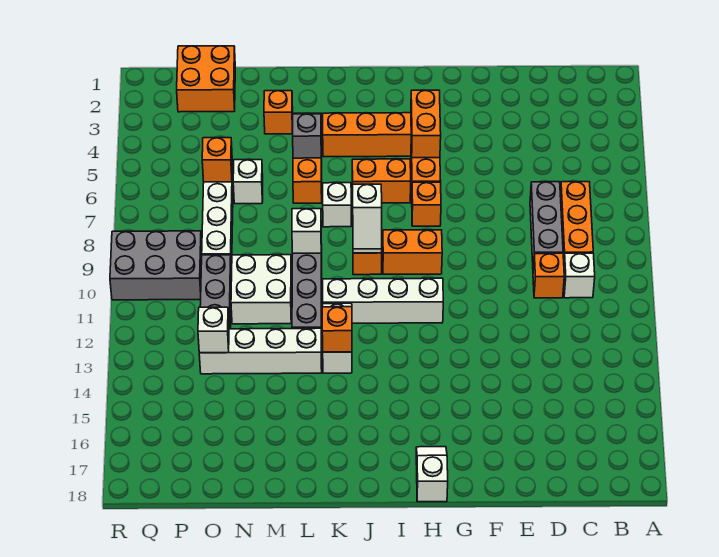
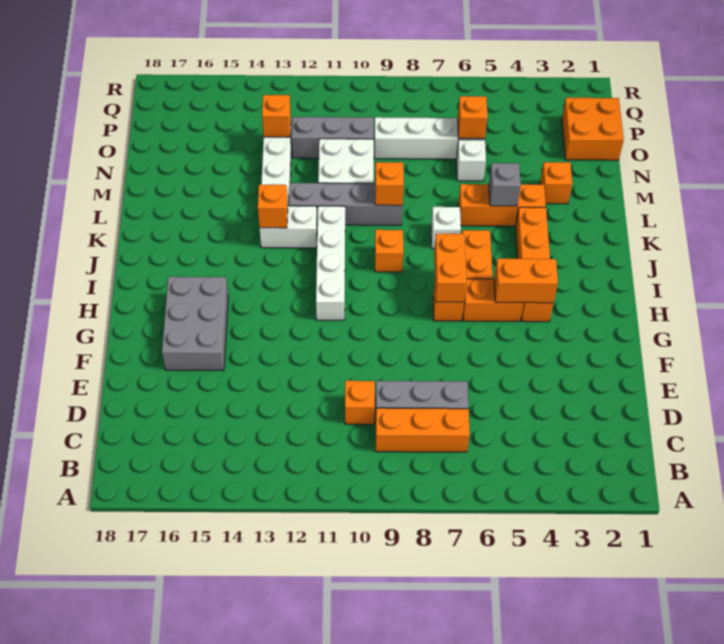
white brick C10 level 1 -> none
orange brick H9:I9 level 1 -> orange brick H7:I7 level 2
white slope H17:H18 level 1 top 18 -> none
white slope J8:J9 level 2 top 8 -> none
white brick L9 level 2 -> orange brick L9 level 2
white brick O13 level 2 -> orange brick O13 level 2
grey brick P9:R10 level 1 -> grey brick F15:H16 level 1

